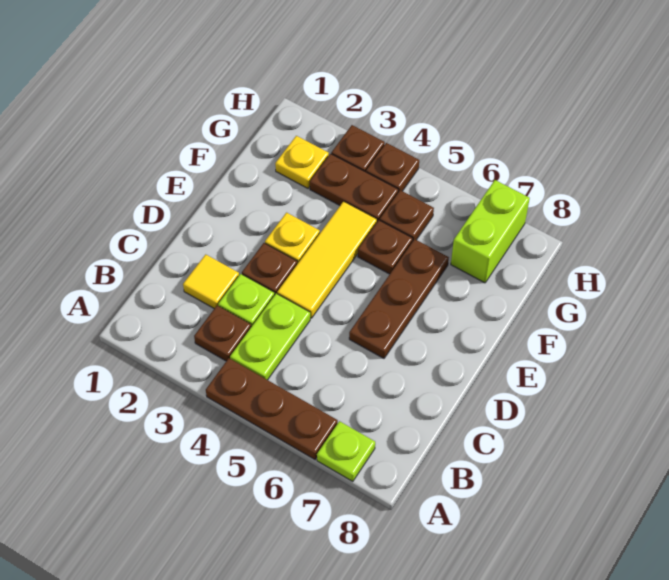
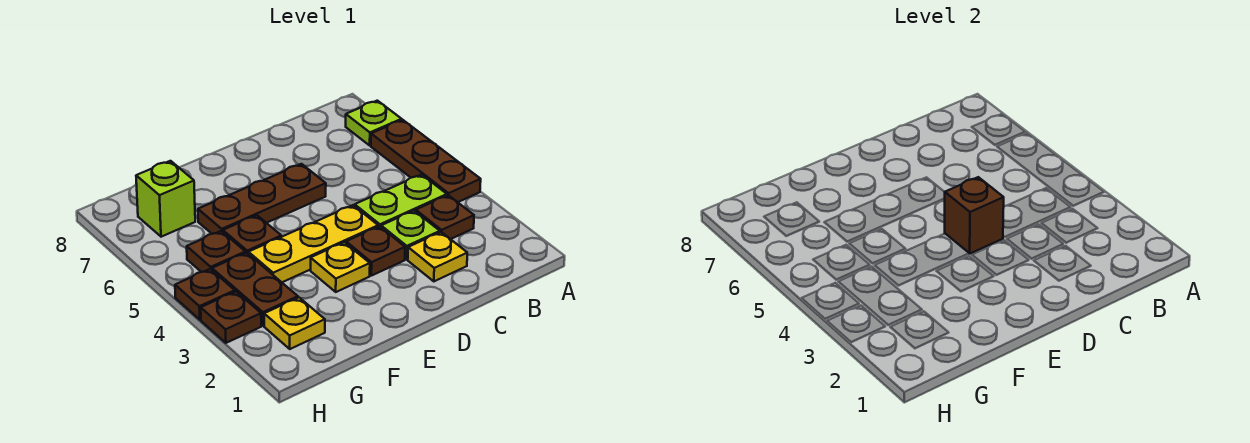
yellow tile C2 level 1 -> yellow plate C2 level 1
yellow tile D4:F4 level 1 -> yellow plate D4:F4 level 1
none -> brown brick D4 level 2
lime brick G7:H7 level 1 -> lime brick G7 level 1

